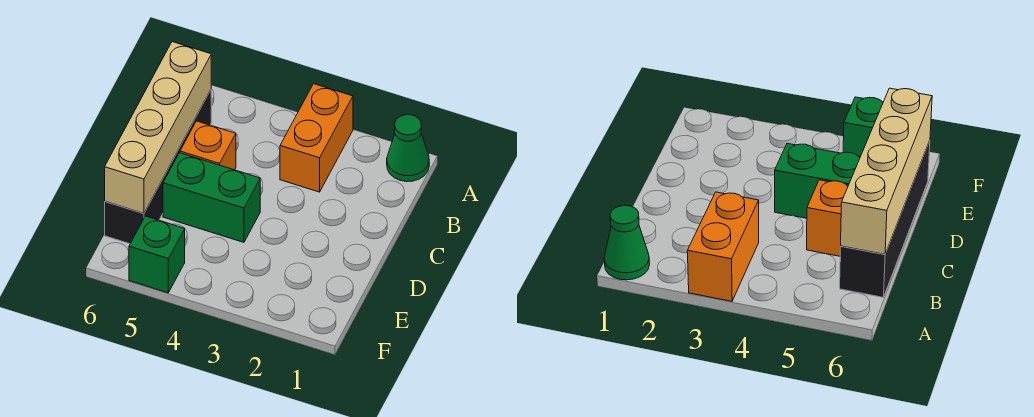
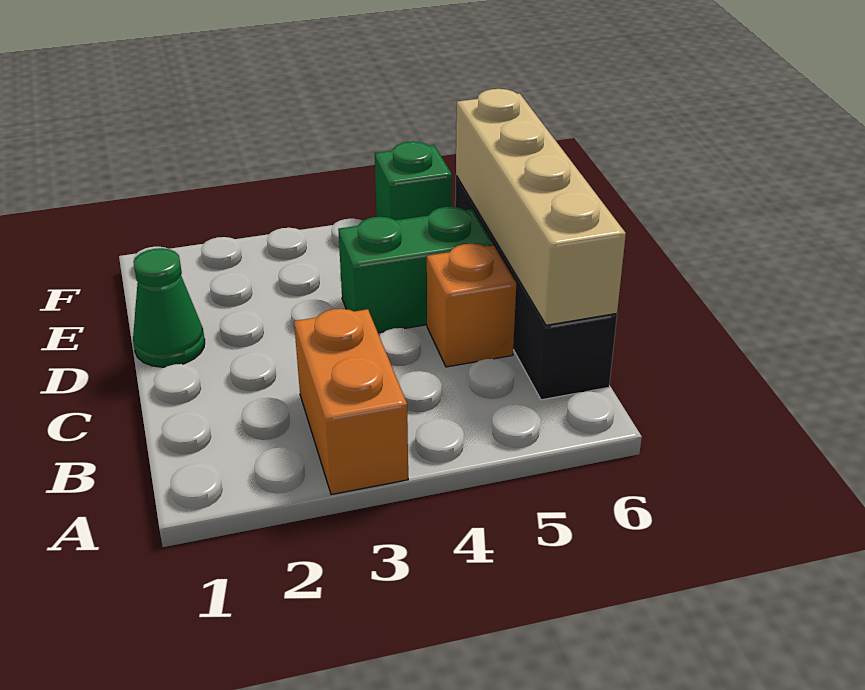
green cone A1 level 1 -> green cone D1 level 1

